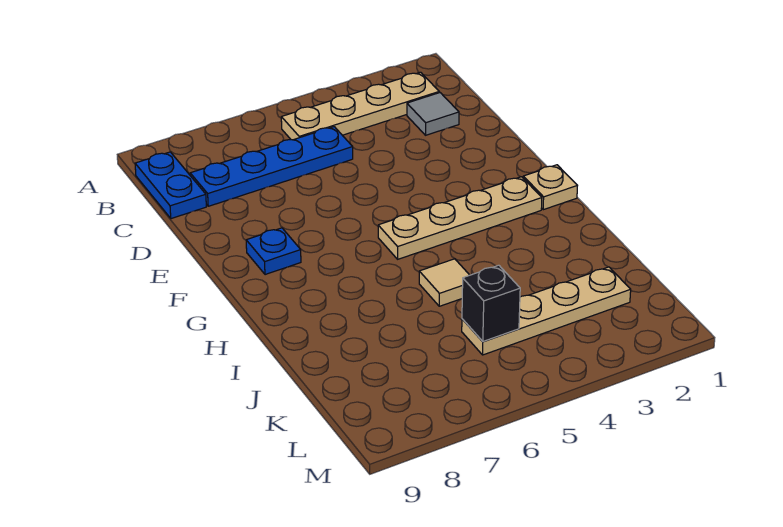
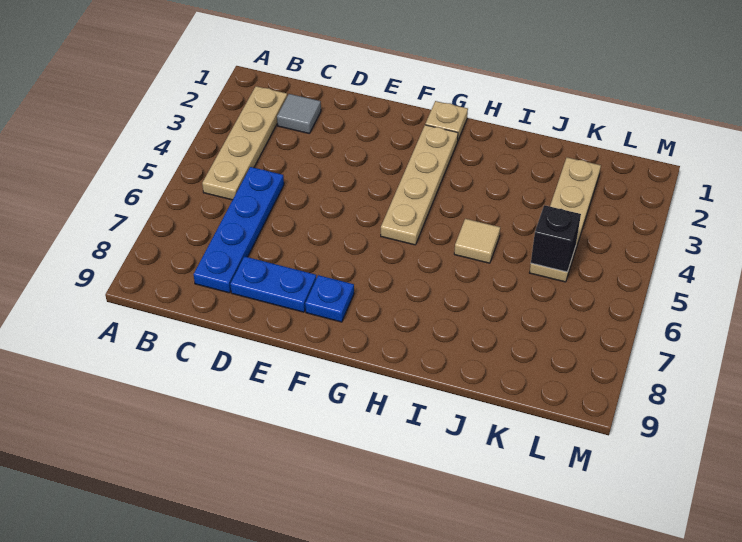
blue plate B9:C9 level 1 -> blue plate D8:E8 level 1

